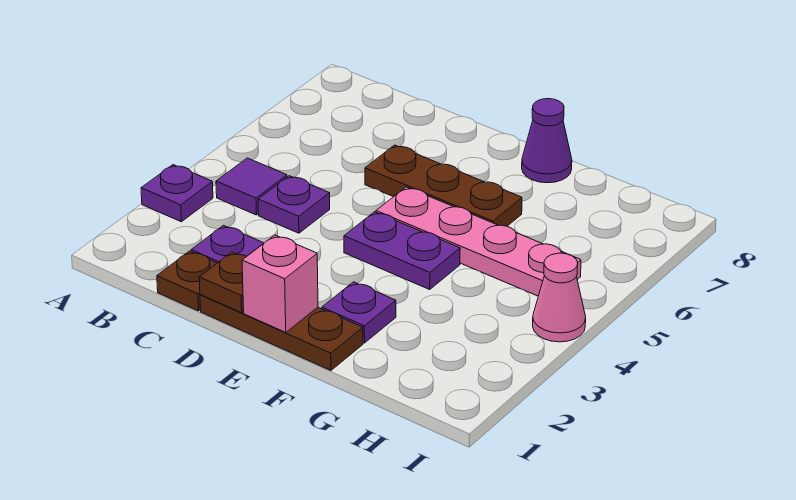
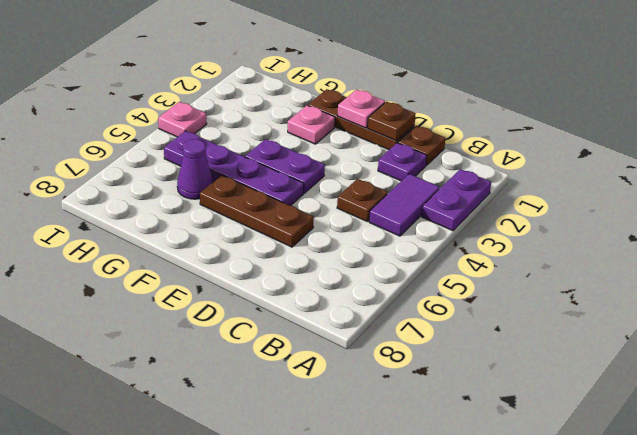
purple plate A3 level 1 -> purple plate A2:A3 level 1
purple tile B4 level 1 -> purple tile B3:B4 level 1
purple plate C4 level 1 -> brown plate C4 level 1
pink brick E1 level 2 -> pink plate E1 level 2
pink plate E5:H5 level 1 -> purple plate E5:H5 level 1
purple plate F2 level 1 -> pink plate F2 level 1
purple cone F8 level 1 -> purple cone G6 level 1
pink cone I4 level 1 -> pink plate I4 level 1

